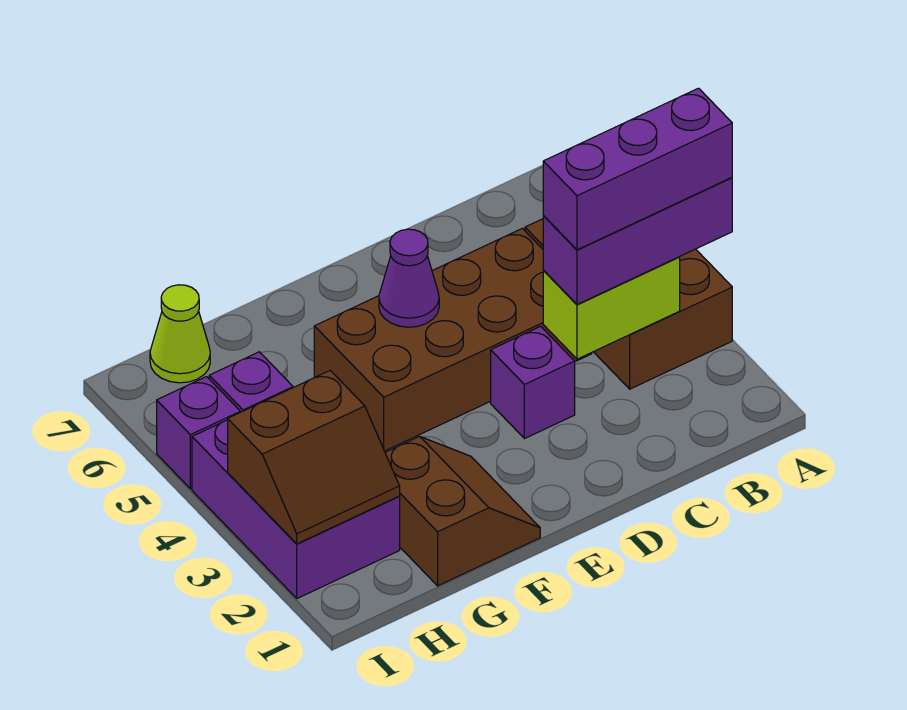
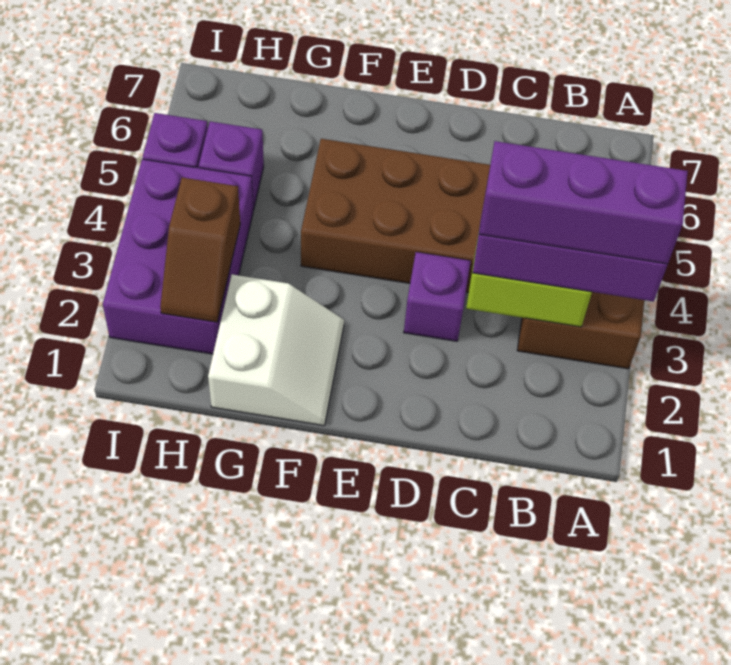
purple cone E5 level 2 -> none
brown slope F1:G2 level 1 top G -> white slope F1:G2 level 1 top G
brown slope H2:I3 level 2 top 3 -> brown slope H2:H3 level 2 top 3
lime cone H7 level 1 -> none

